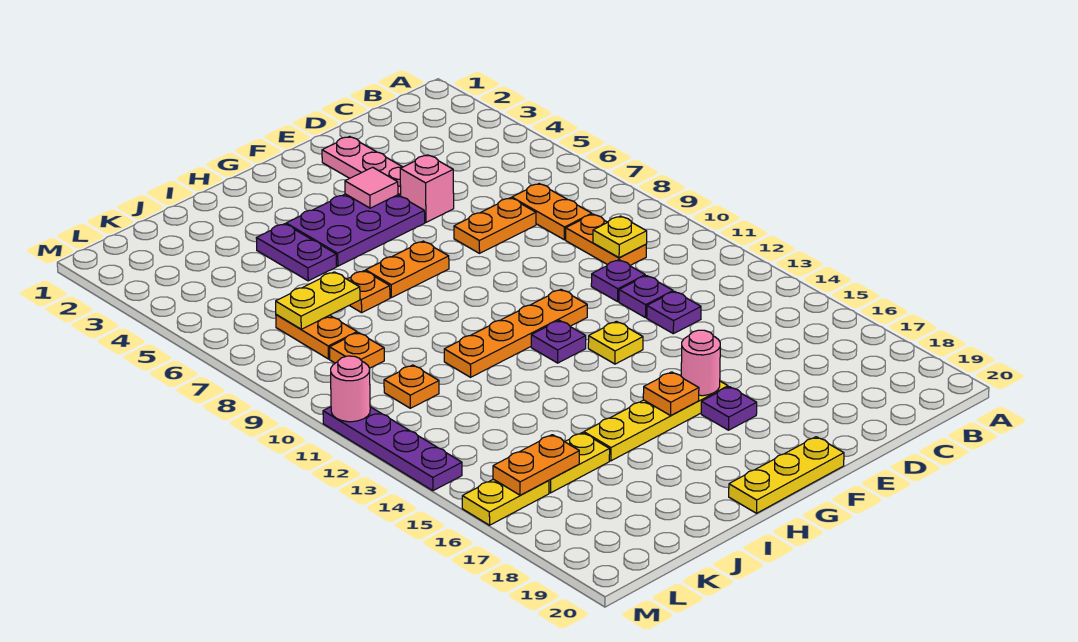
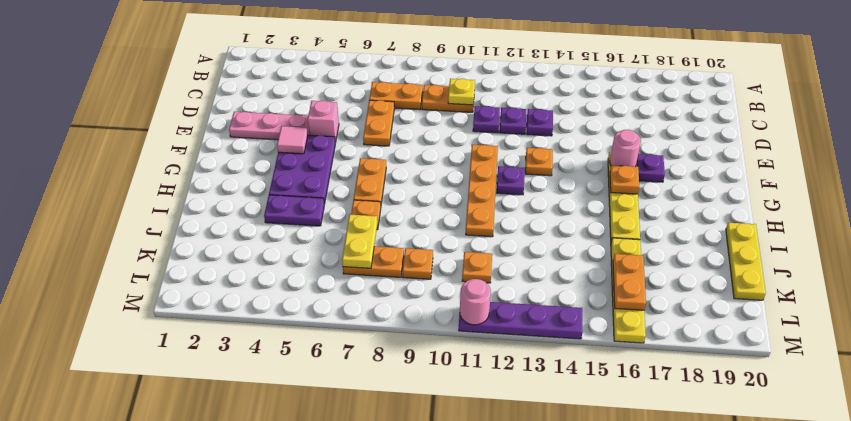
yellow plate F13 level 1 -> orange plate F13 level 1
yellow plate F20:H20 level 1 -> yellow plate I20:K20 level 1

